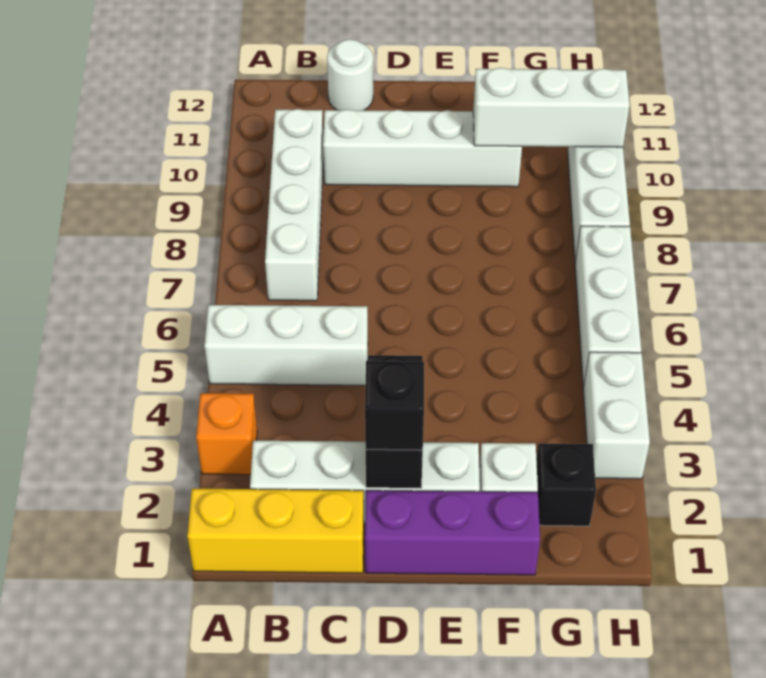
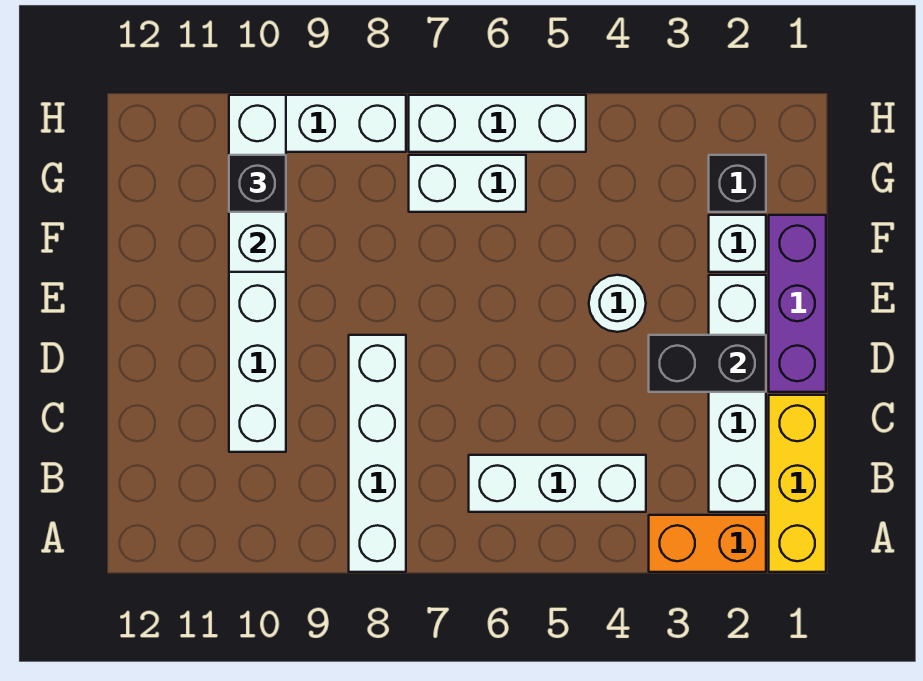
orange brick A3 level 1 -> orange brick A2:A3 level 1
white brick A5:C5 level 1 -> white brick B4:B6 level 1
white brick B7:B10 level 1 -> white brick A8:D8 level 1
white round brick C12 level 1 -> white round brick E4 level 1
black brick D2 level 3 -> black brick G10 level 3
white brick H3:H4 level 1 -> white brick G6:G7 level 1

